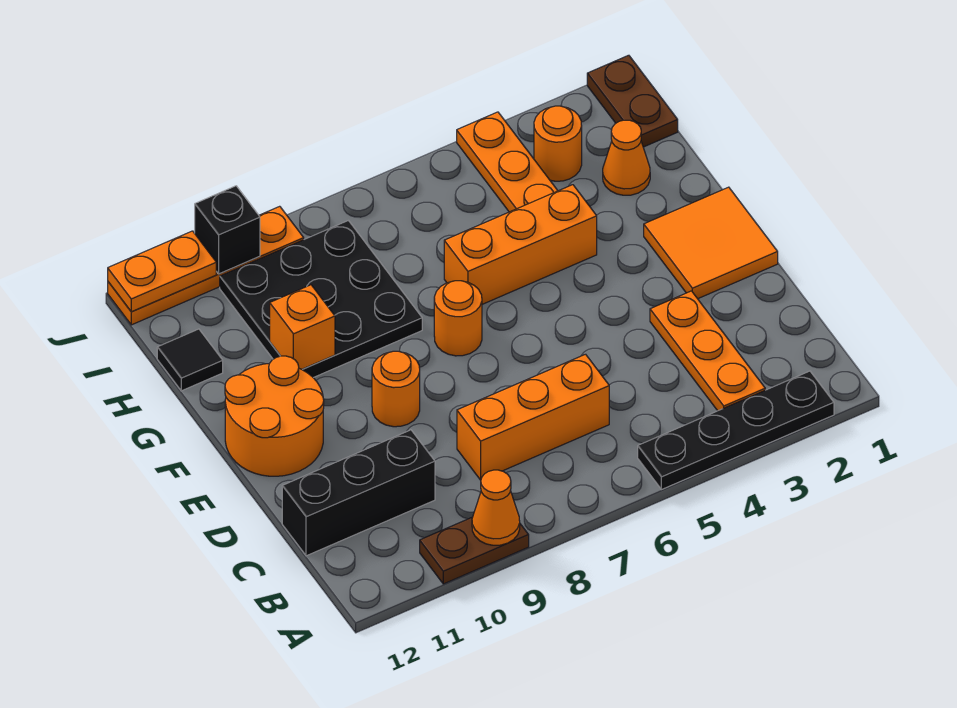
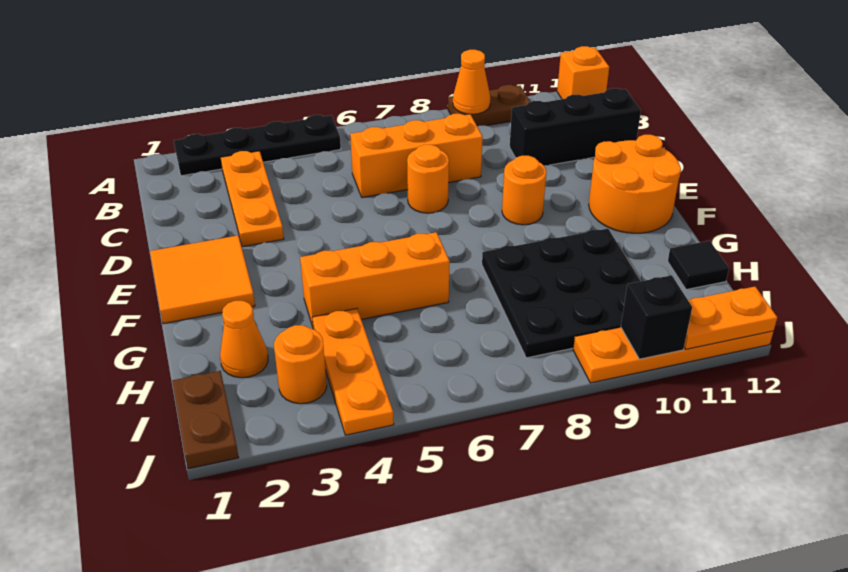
orange round brick F7 level 1 -> orange round brick D7 level 1
orange brick G10 level 2 -> orange brick A12 level 1

